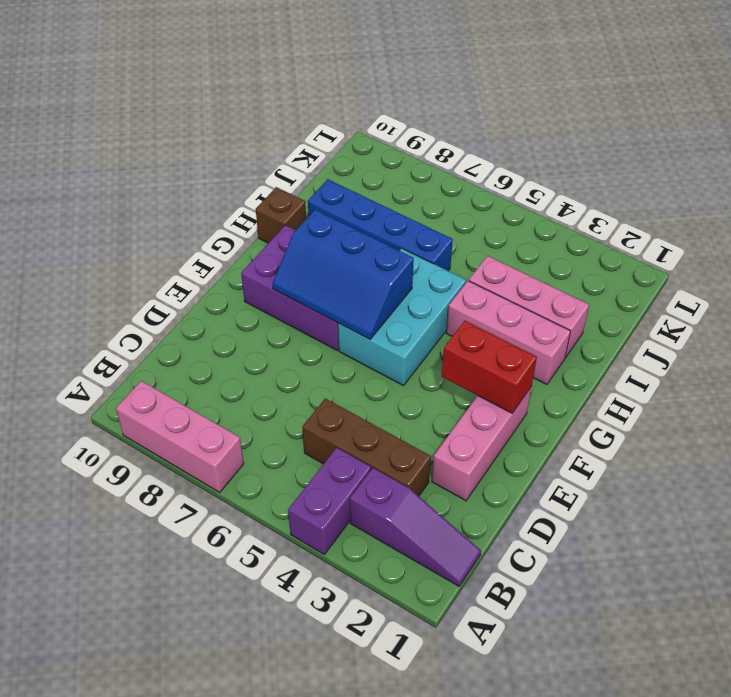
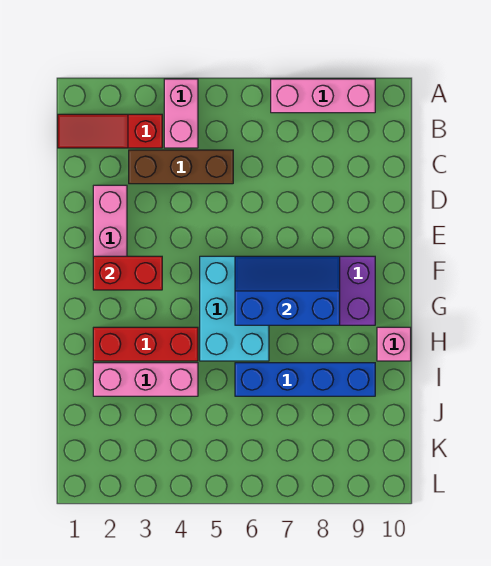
purple brick A4:B4 level 1 -> pink brick A4:B4 level 1
purple slope B1:B3 level 1 top 3 -> red slope B1:B3 level 1 top 3
pink brick H2:H4 level 1 -> red brick H2:H4 level 1
brown brick H10 level 1 -> pink brick H10 level 1

